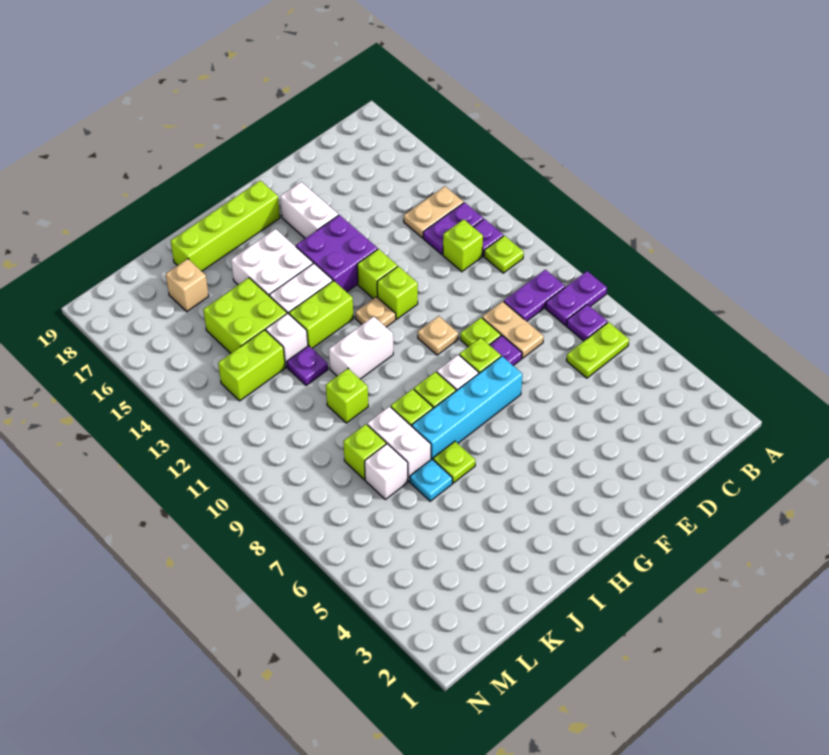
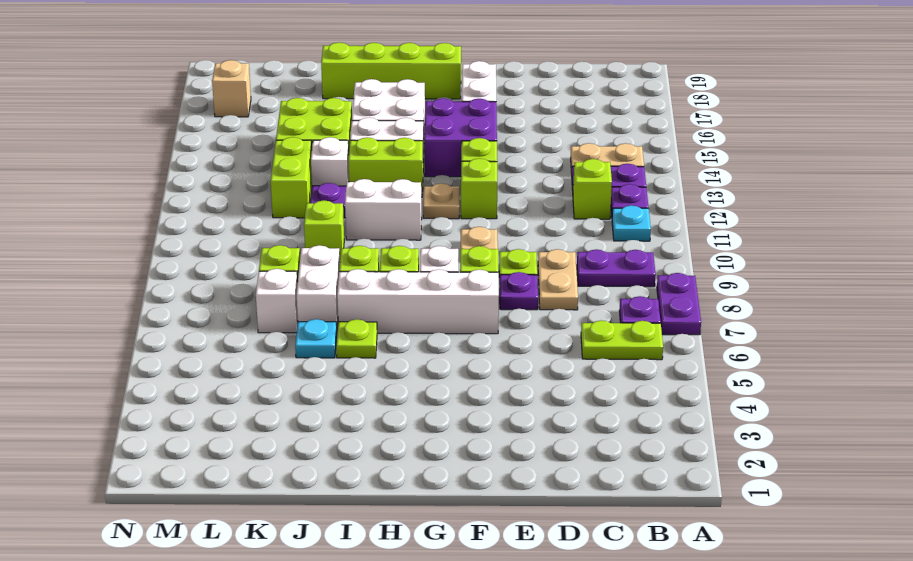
purple plate A8:B8 level 1 -> purple plate A7:A8 level 1
lime plate B11 level 1 -> cyan plate B11 level 1
cyan brick F7:I7 level 1 -> white brick F7:I7 level 1
lime brick K13:L13 level 1 -> lime brick K12:K13 level 1
tan brick K17 level 1 -> tan brick M17 level 1

